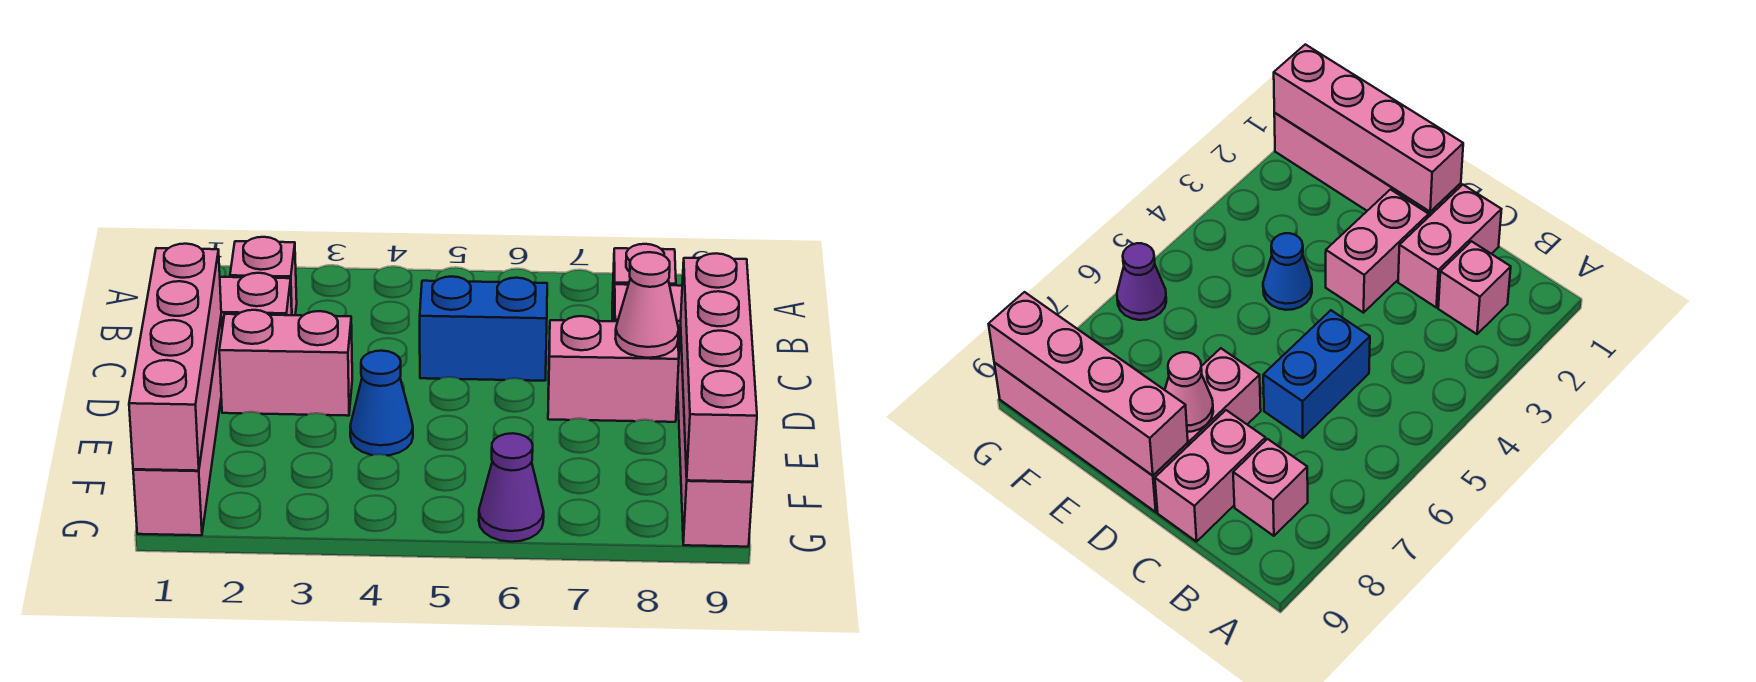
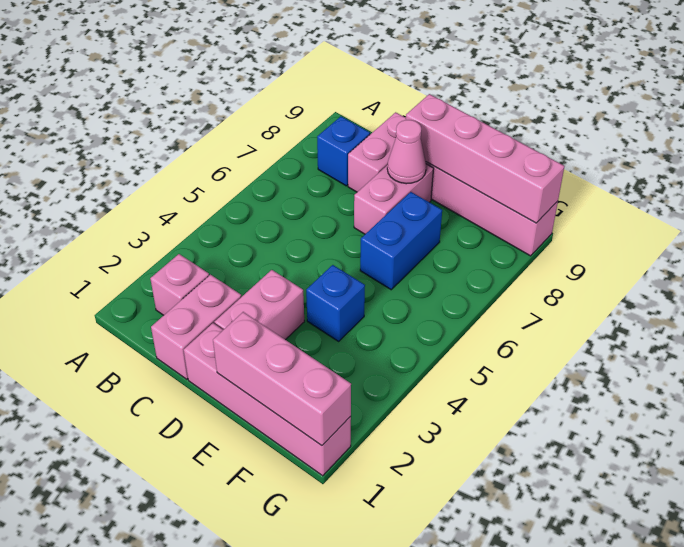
pink brick B8 level 1 -> blue brick B8 level 1
blue brick C5:C6 level 1 -> blue brick E6:E7 level 1
pink brick D1:G1 level 2 -> pink brick E1:G1 level 2
blue cone E4 level 1 -> blue brick E4 level 1
purple cone G6 level 1 -> none

